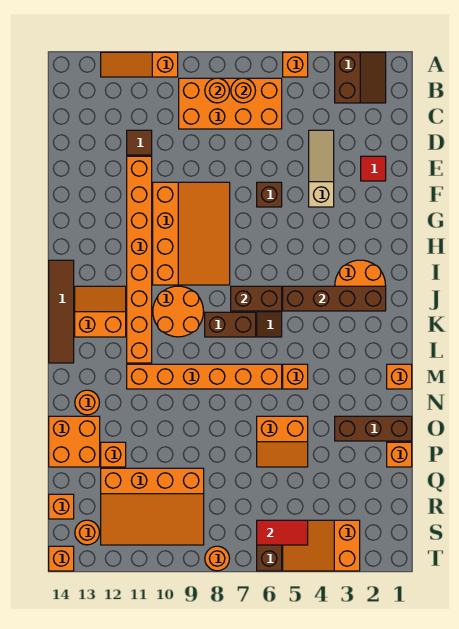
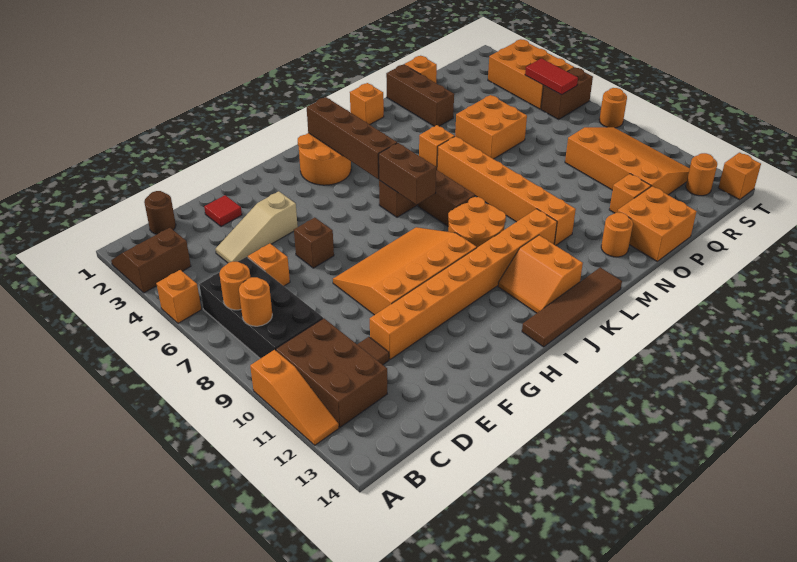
orange brick B6:C9 level 1 -> black brick B6:C9 level 1
none -> brown brick B10:C12 level 1
none -> brown round brick C1 level 1
orange slope O5:P6 level 1 top O -> orange brick O5:P6 level 1
orange brick R14 level 1 -> orange brick D6 level 1
orange slope S3:T5 level 1 top 3 -> orange brick S3:T5 level 1

